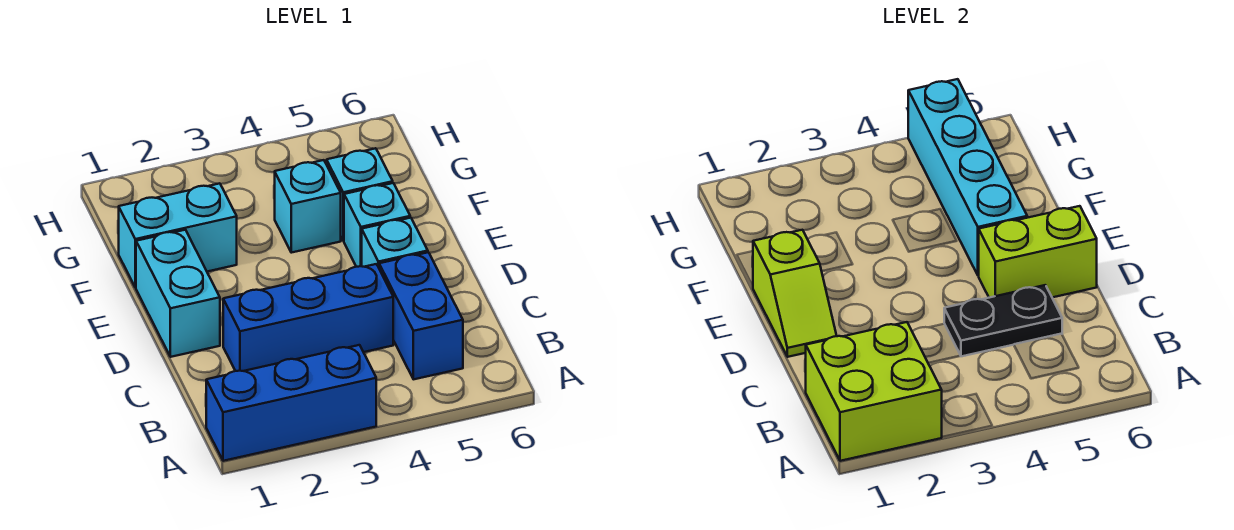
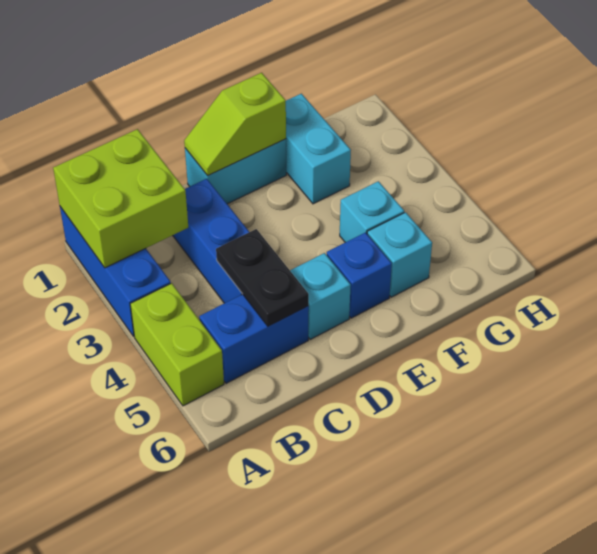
lime brick D5:D6 level 2 -> lime brick A4:A5 level 1
cyan brick E5 level 1 -> blue brick E5 level 1
cyan brick E5:H5 level 2 -> none

